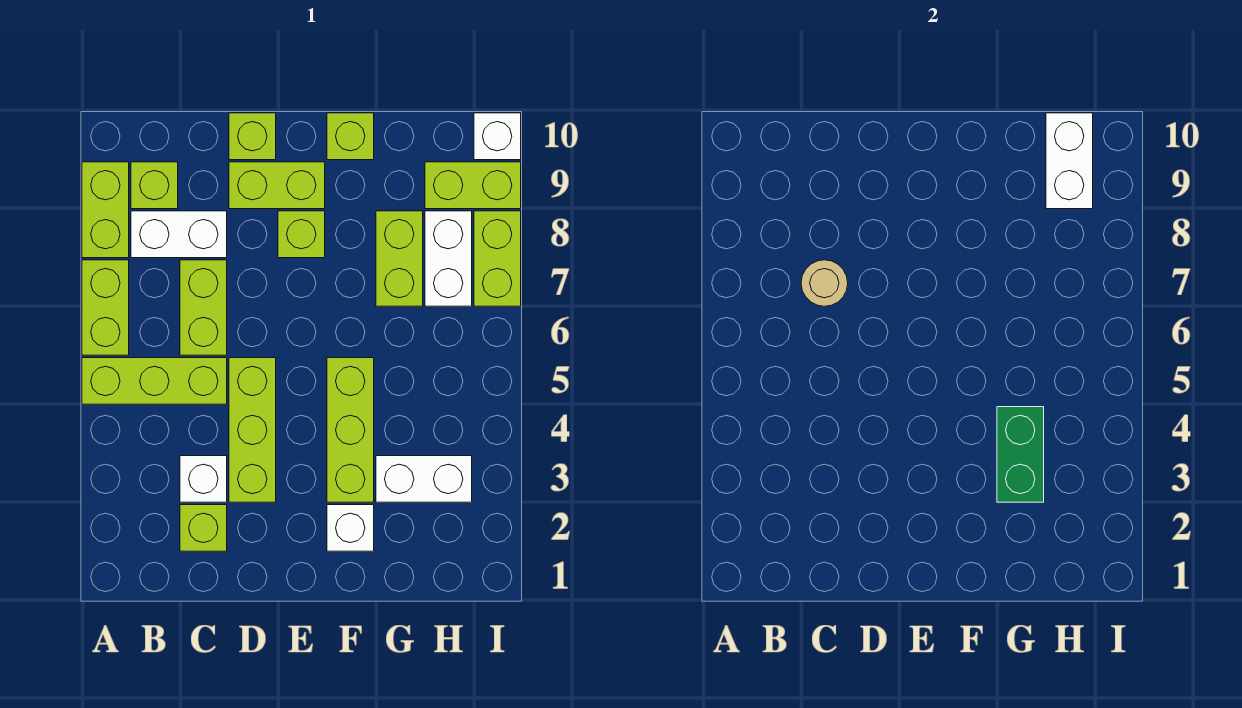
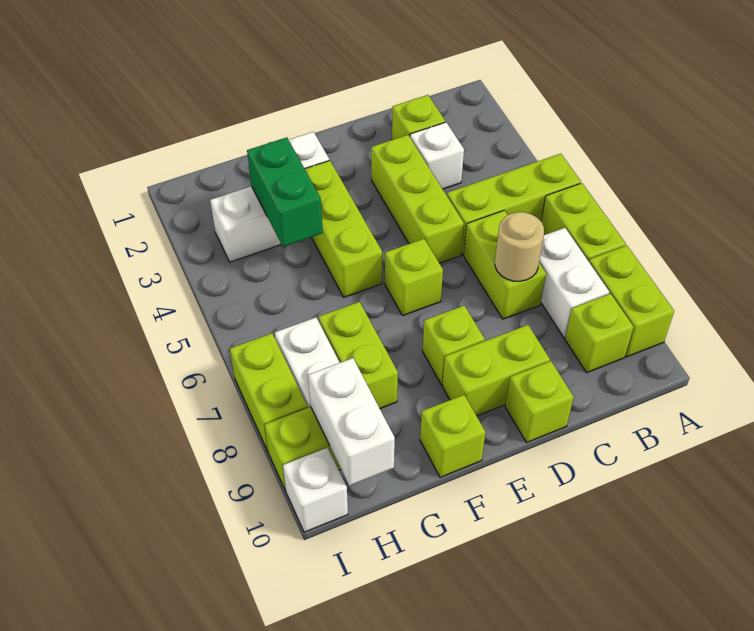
white brick B8:C8 level 1 -> white brick B7:B8 level 1
none -> lime brick E6 level 1

